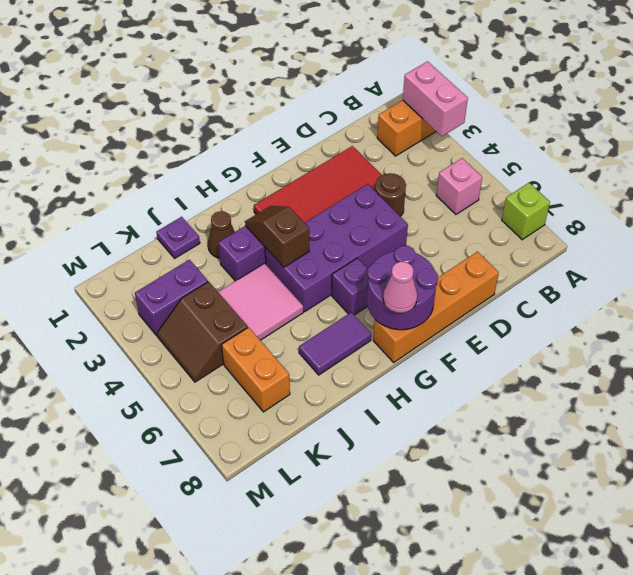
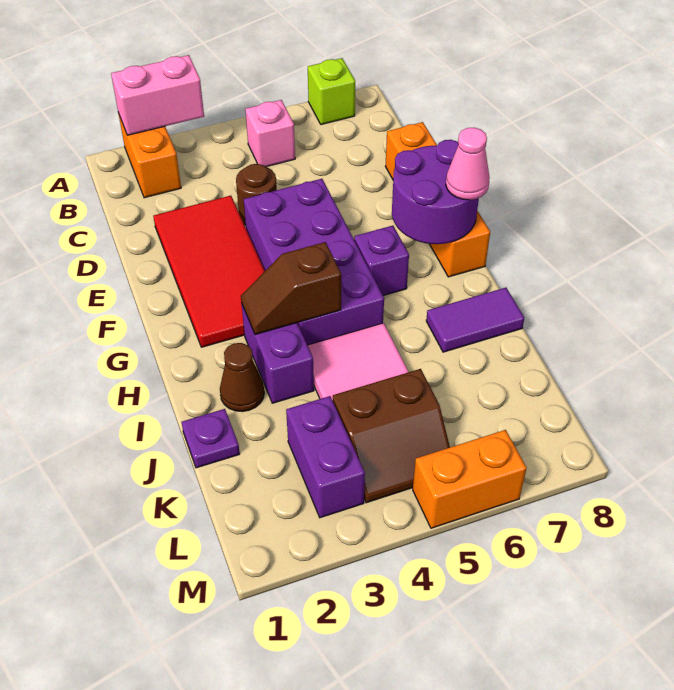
purple tile H7:I7 level 1 -> purple tile I7:I8 level 1
orange brick K6:K7 level 1 -> orange brick M5:M6 level 1

